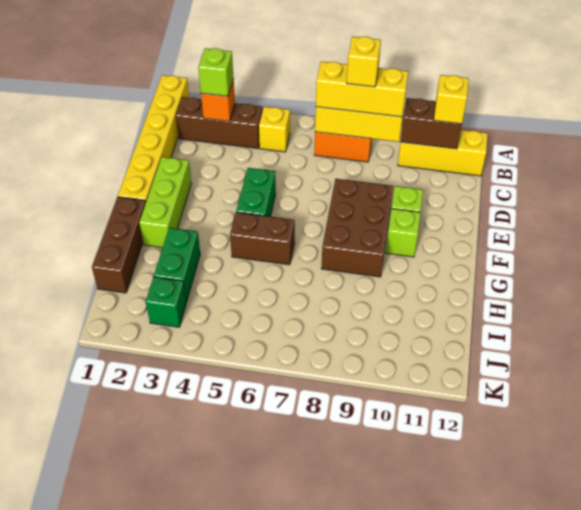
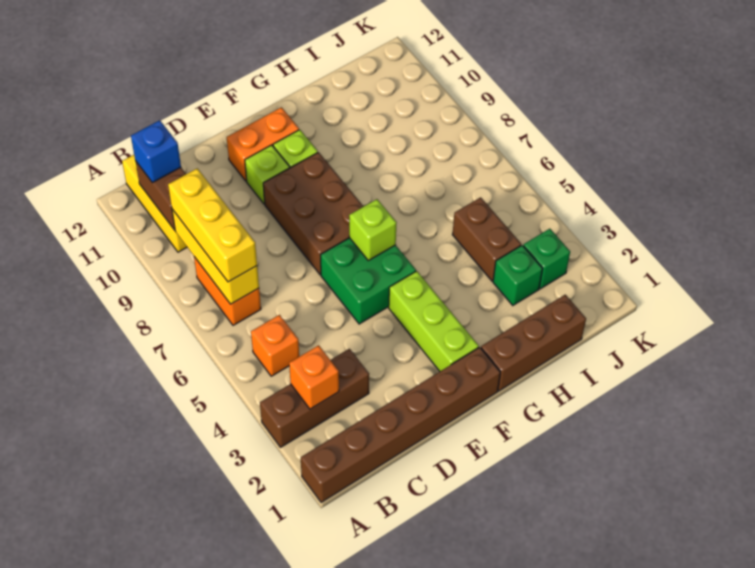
yellow brick A1:F1 level 1 -> brown brick A1:F1 level 1
brown brick B2:B4 level 1 -> brown brick A3:C3 level 1
lime brick B3 level 3 -> lime brick F6 level 2
yellow brick B5 level 1 -> orange brick B5 level 1
yellow brick B8 level 4 -> none
yellow brick B11 level 3 -> blue brick B11 level 3
lime brick E2:G2 level 1 -> lime brick F2:F4 level 1
green brick E5:F5 level 1 -> green brick E5:F6 level 1
brown brick E8:G9 level 1 -> brown brick E7:F9 level 1
none -> orange brick E11:F11 level 1
brown brick G5:G6 level 1 -> brown brick I4:I5 level 1
green brick H3:I3 level 1 -> green brick I3 level 1

